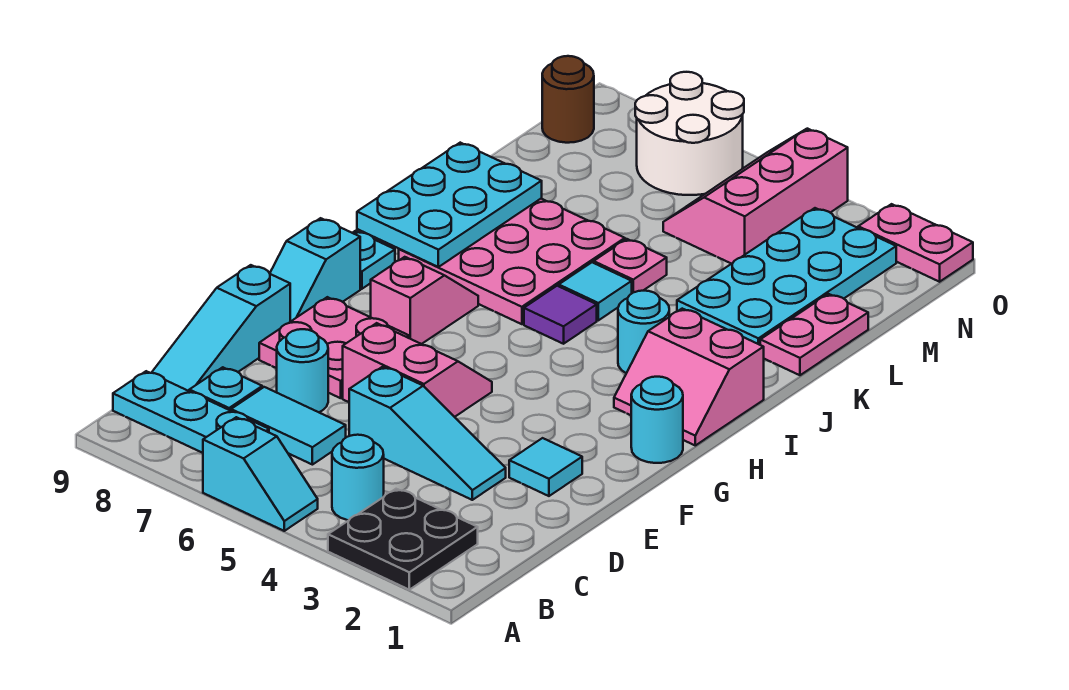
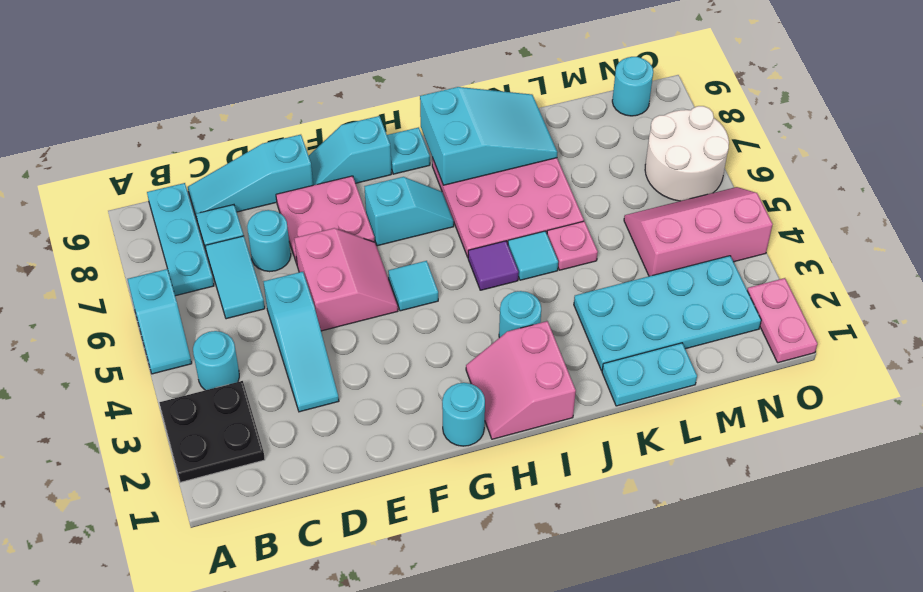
cyan tile E2 level 1 -> cyan tile G5 level 1
pink slope G7:H7 level 1 top G -> cyan slope G7:H7 level 1 top G
cyan plate I8:K9 level 2 -> cyan slope I8:K9 level 2 top I
pink plate K1:L1 level 1 -> cyan plate K1:L1 level 1
brown round brick N9 level 1 -> cyan round brick N9 level 1

